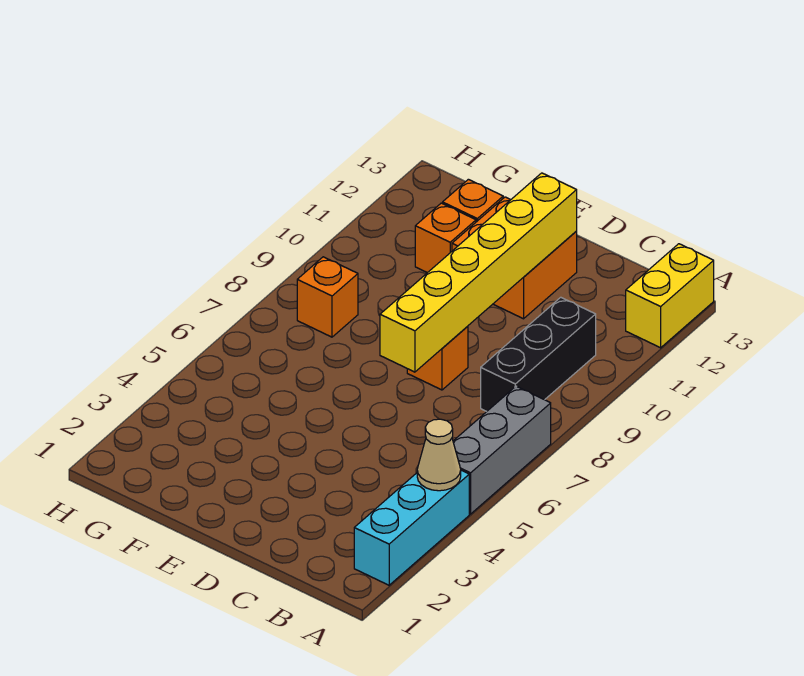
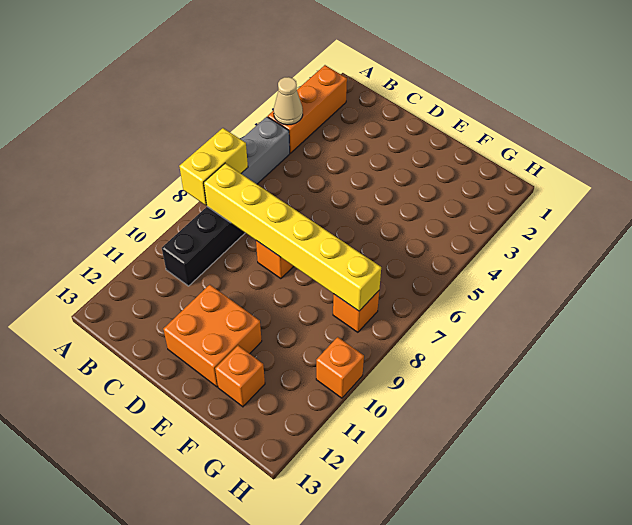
cyan brick A2:A4 level 1 -> orange brick A2:A4 level 1
yellow brick A12:A13 level 1 -> yellow brick A7:A8 level 2
yellow brick D7:D12 level 2 -> yellow brick B8:G8 level 2
orange brick F11 level 1 -> orange brick H10 level 1

